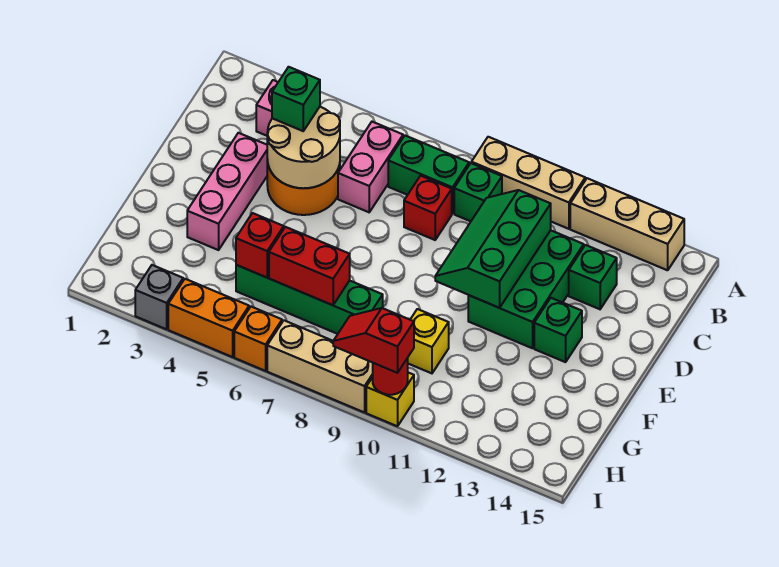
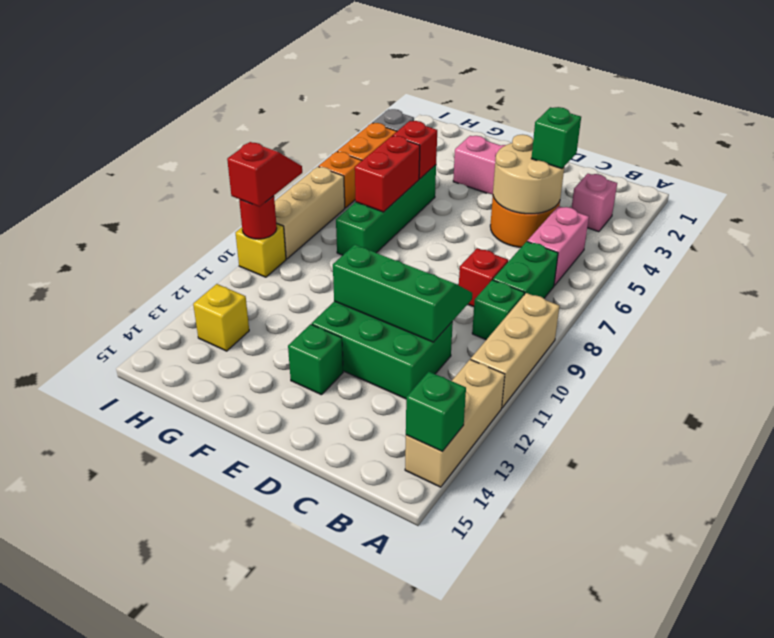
pink brick B6:C6 level 1 -> pink brick B5:B6 level 1
green brick C13 level 1 -> green brick A14 level 2
yellow brick G10 level 1 -> yellow brick H13 level 1

